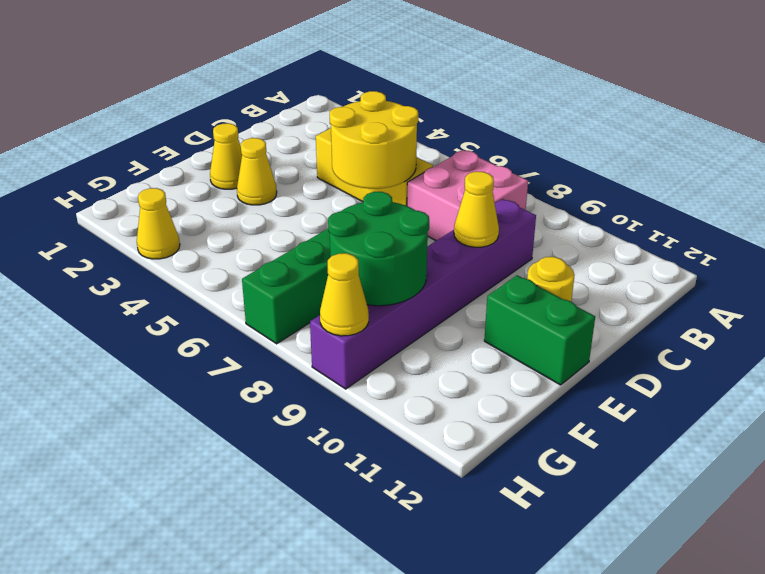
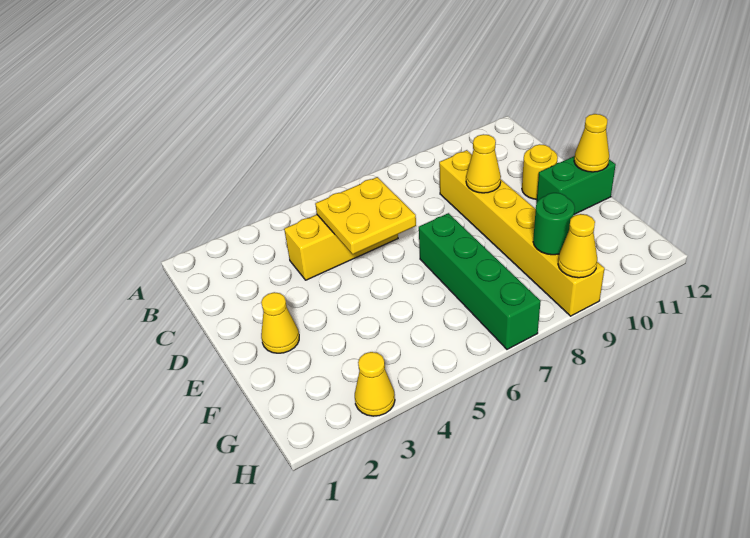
pink brick B7:C8 level 1 -> none
yellow round brick C5:D6 level 2 -> yellow plate C5:D6 level 2
purple brick C9:H9 level 1 -> yellow brick C9:H9 level 1
yellow cone E3 level 1 -> yellow cone E12 level 2
green round brick F8:G9 level 2 -> green round brick G9 level 2

